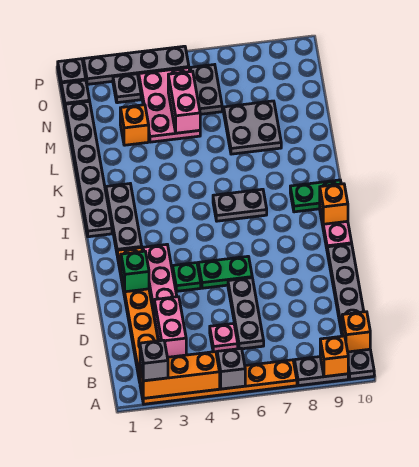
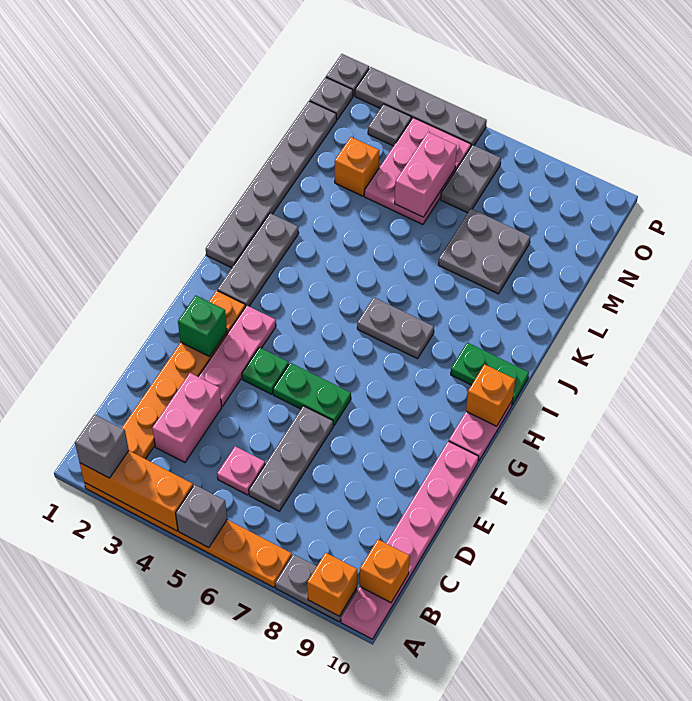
grey plate A10:F10 level 1 -> pink plate A10:F10 level 1

